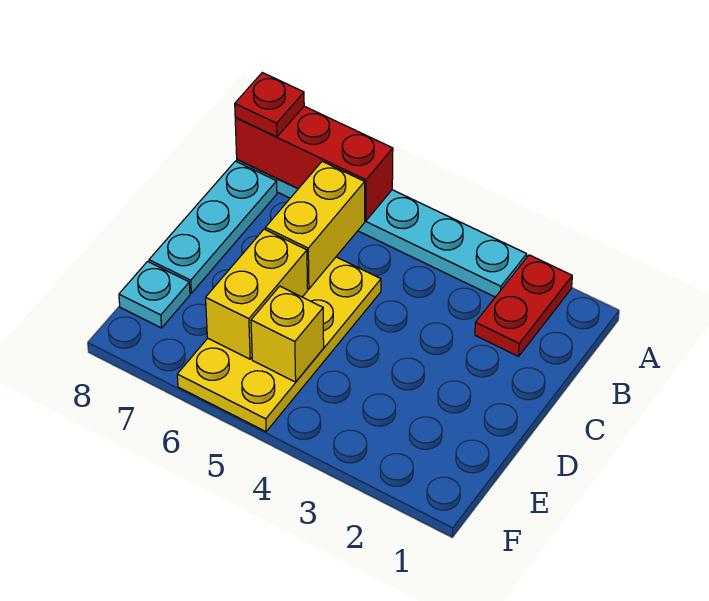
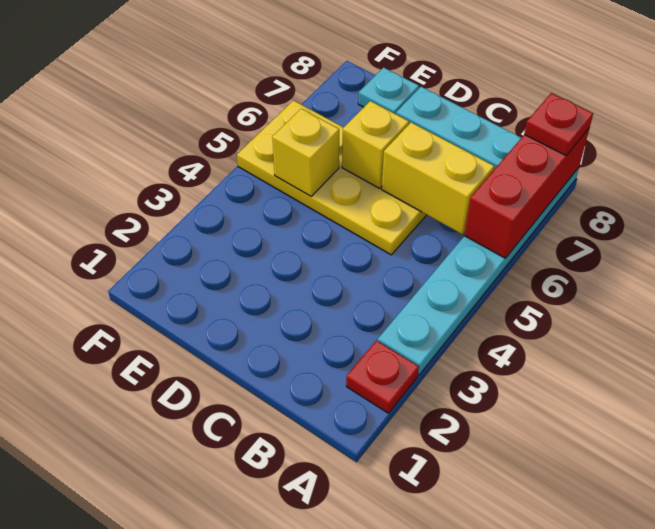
red plate A2:B2 level 1 -> red plate A2 level 1
yellow brick D6:E6 level 2 -> yellow brick D6 level 2

